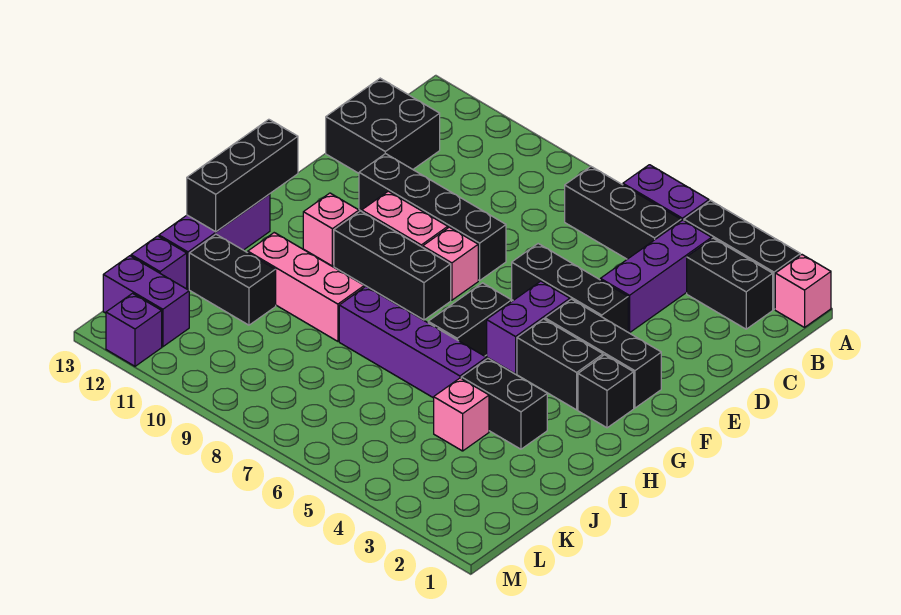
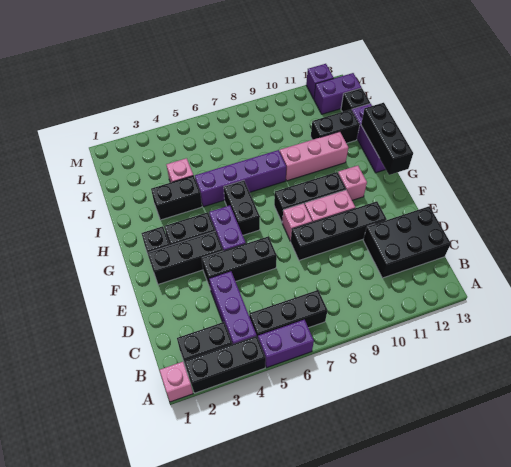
black brick C12:D13 level 1 -> black brick C11:D13 level 1
purple brick K13 level 1 -> black brick K13 level 1

